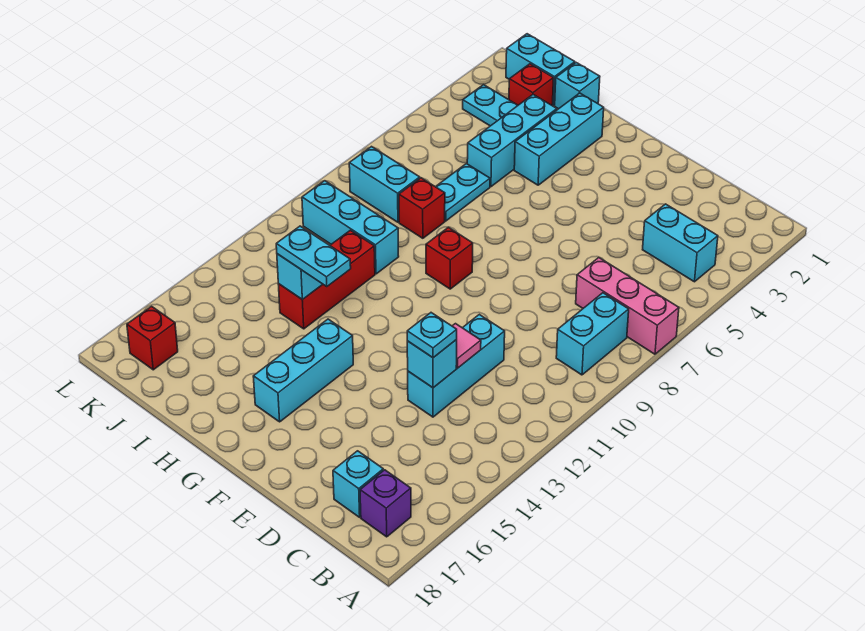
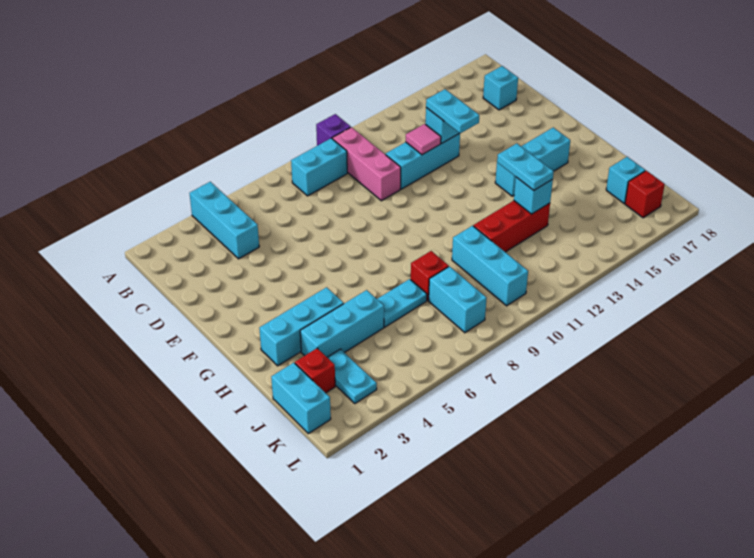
pink brick A7:C7 level 1 -> pink brick B10:D10 level 1
cyan brick B4:C4 level 1 -> cyan brick A4:C4 level 1
purple brick B17 level 1 -> purple brick A10 level 1
cyan plate D13 level 3 -> cyan plate D13:E13 level 3
red brick G9 level 1 -> none
cyan brick I1 level 1 -> cyan brick J17 level 1

